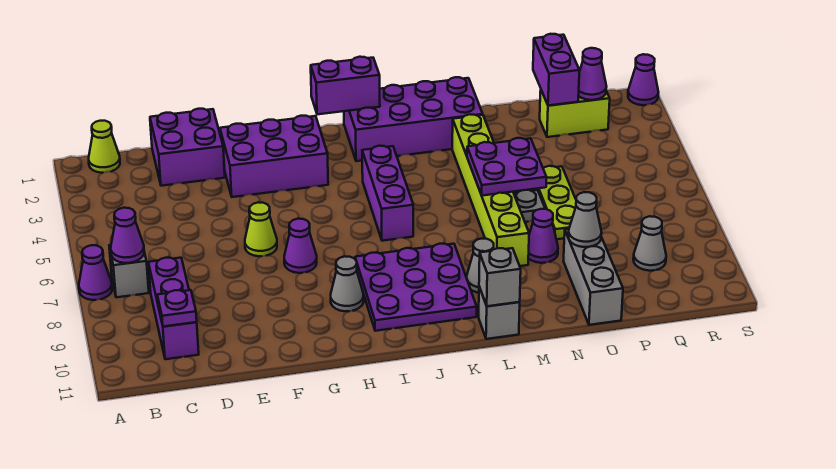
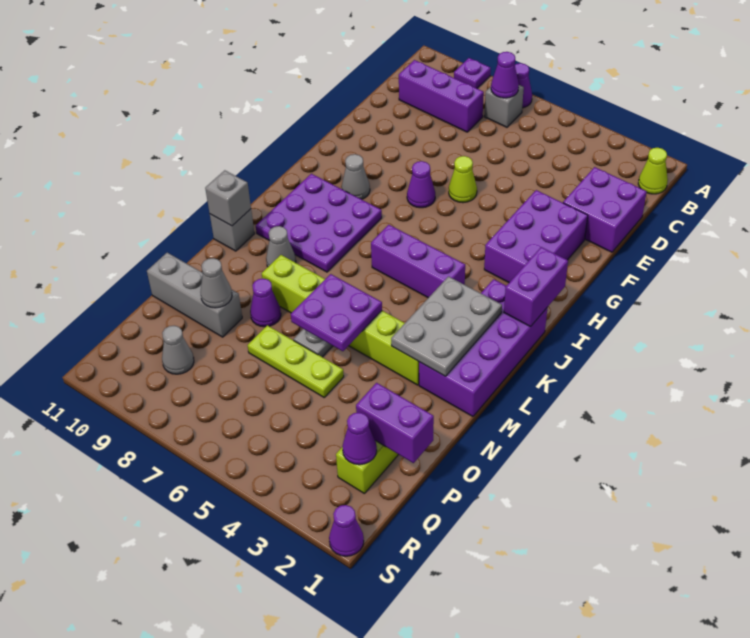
purple plate C10 level 2 -> purple plate A9 level 1
none -> grey plate K2:M3 level 2

